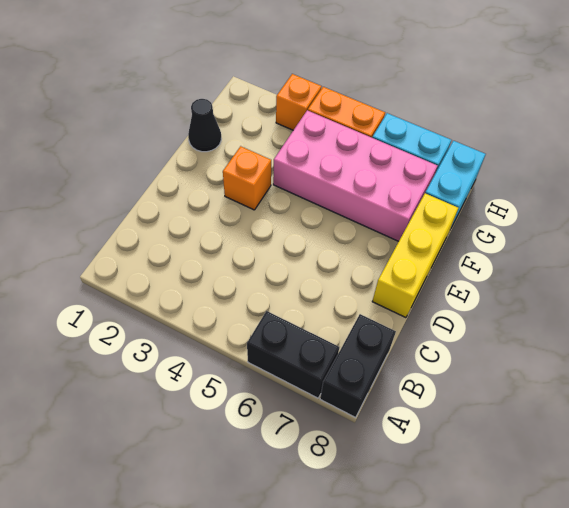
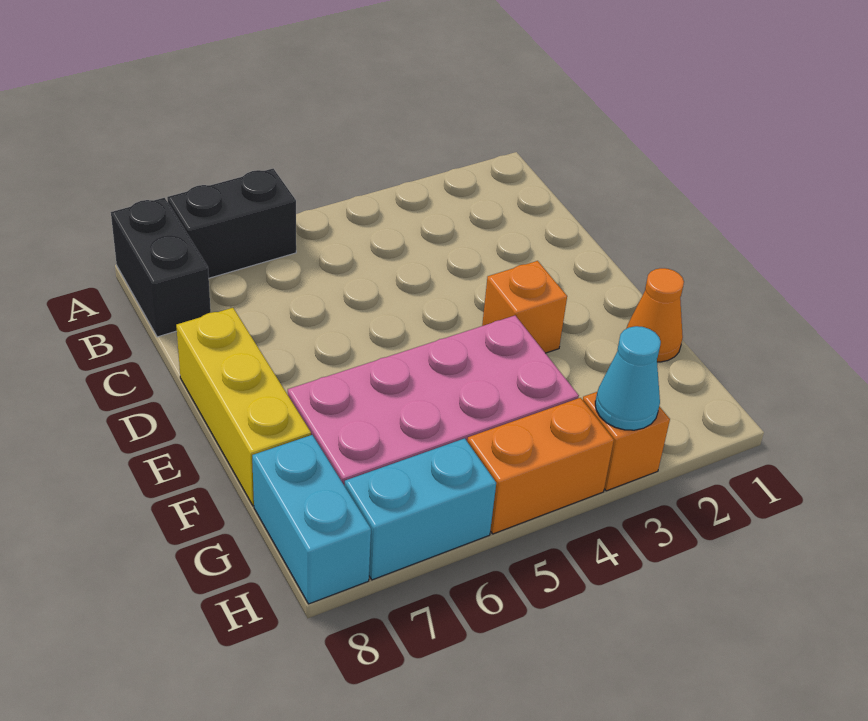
black cone F1 level 1 -> orange cone F1 level 1
none -> cyan cone H3 level 2

